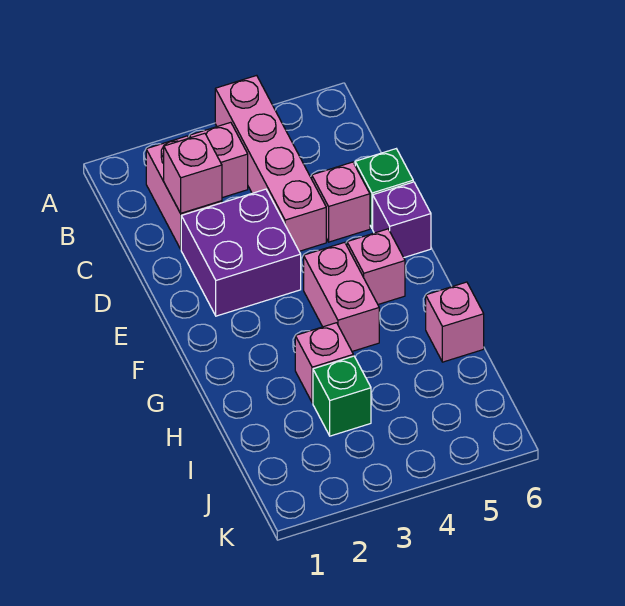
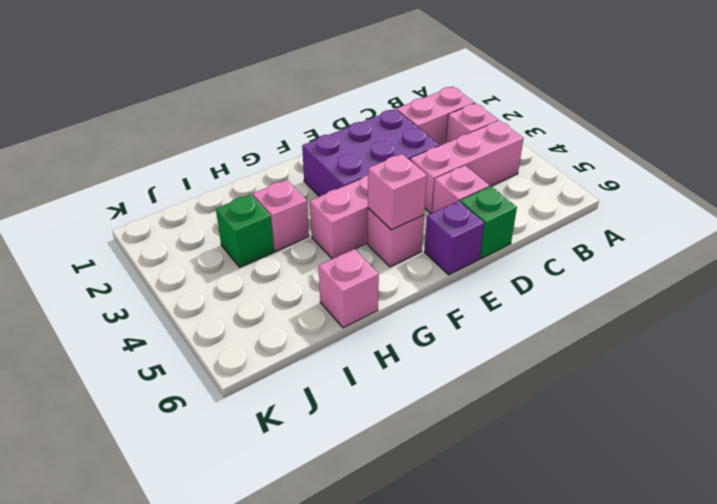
pink brick A4:D4 level 1 -> pink brick B4:D4 level 1
pink brick C2 level 2 -> pink brick F5 level 2
purple brick D2:E3 level 1 -> purple brick D2:F3 level 1

